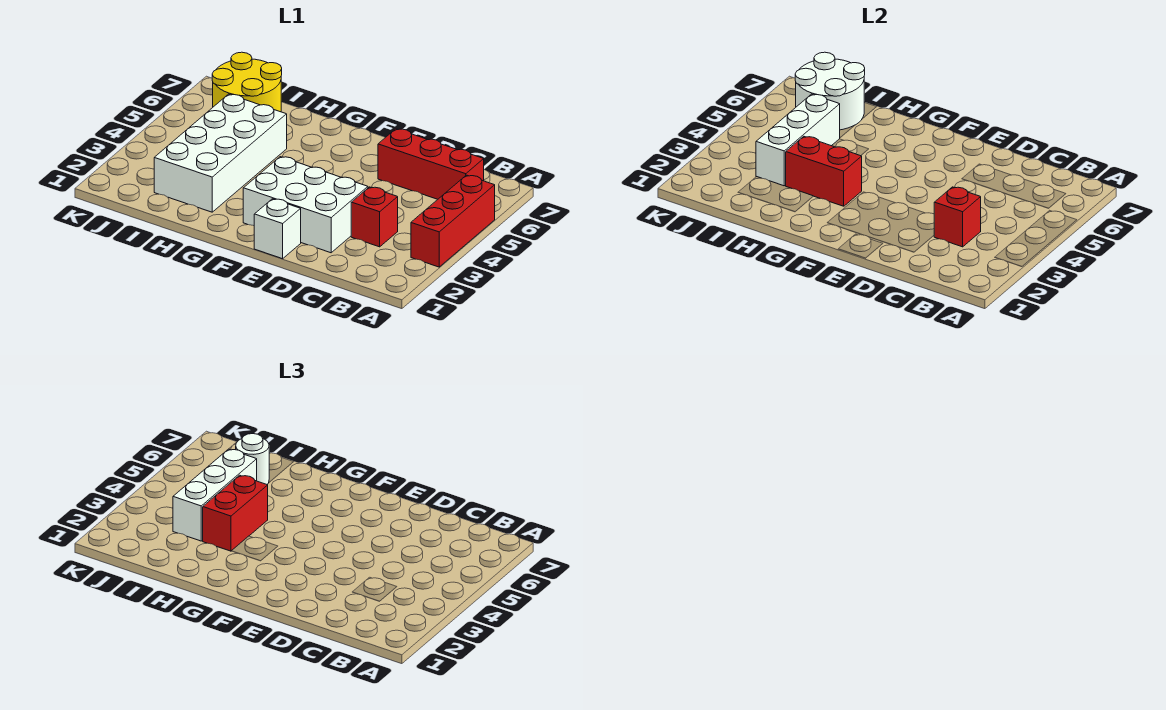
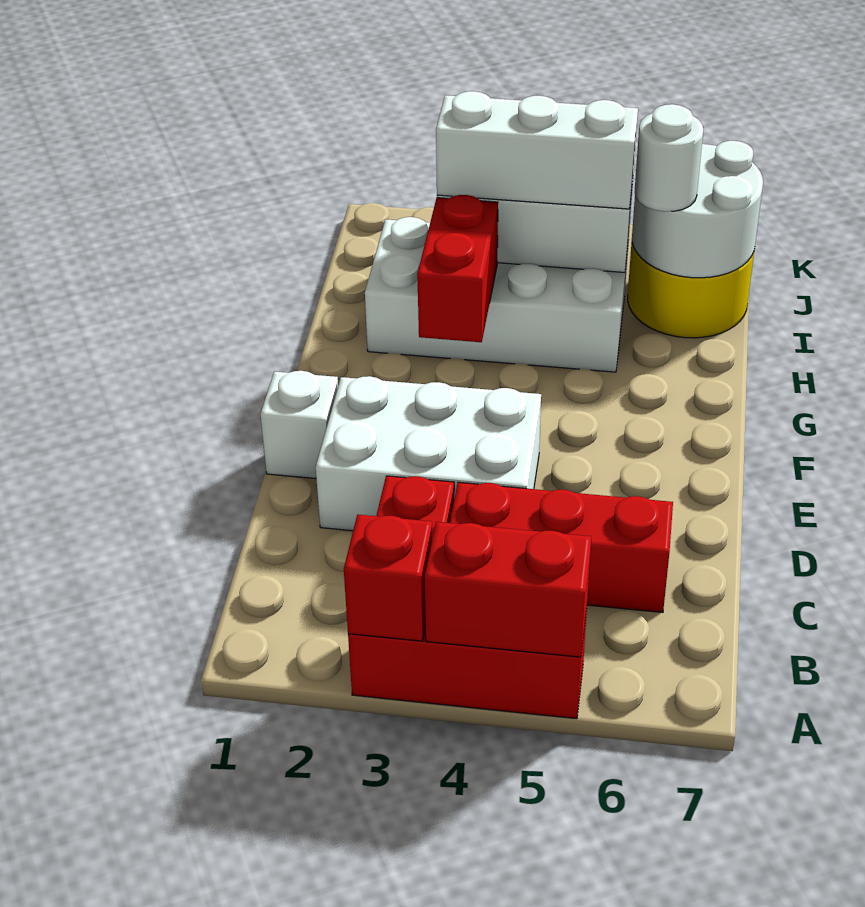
red brick B6:D6 level 1 -> red brick C4:C6 level 1
red brick C3 level 2 -> red brick A3 level 2
white brick D2:F3 level 1 -> white brick D2:E4 level 1
red brick H3:H4 level 3 -> red brick A4:A5 level 2

